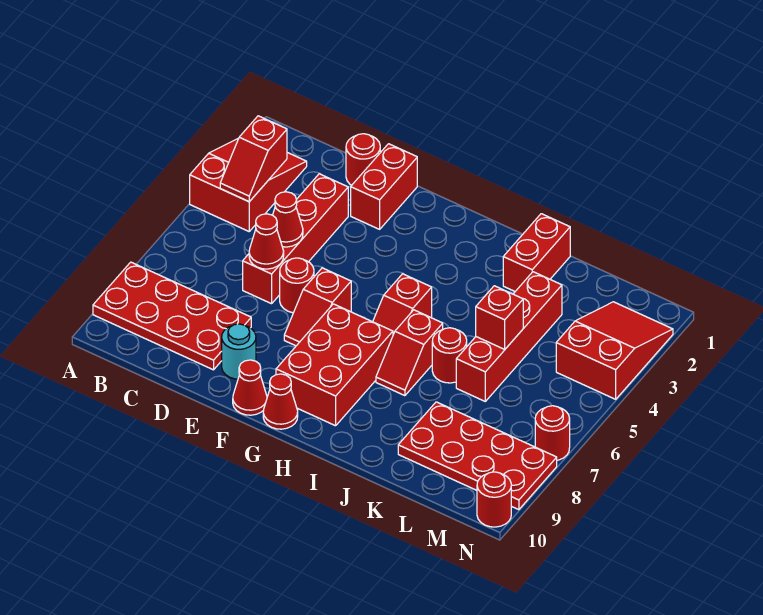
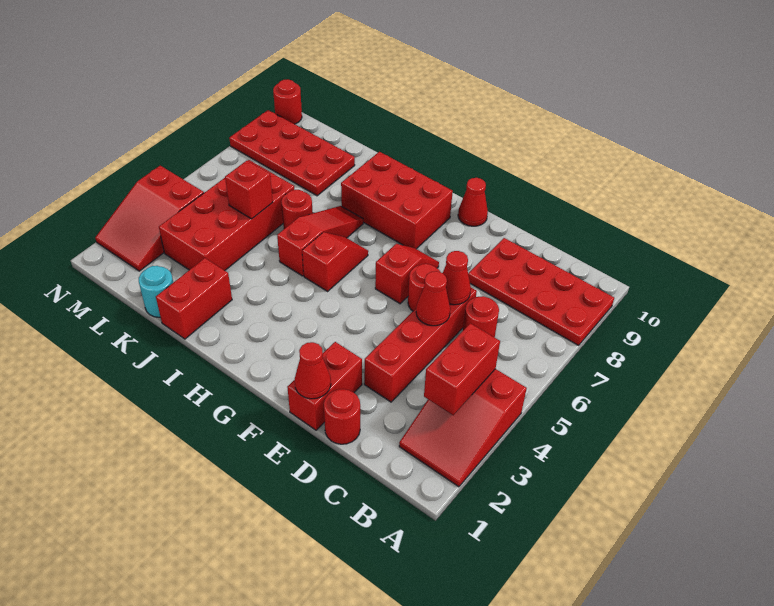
red slope B3:B4 level 2 top 3 -> red brick B3:B4 level 2
cyan round brick E9 level 1 -> cyan round brick K1 level 1
red brick G7:H9 level 1 -> red brick G8:I9 level 1
red cone G10 level 1 -> red cone E1 level 2
red slope I6:I7 level 1 top 6 -> red slope I5:I7 level 1 top 5
red brick K3:K6 level 1 -> red brick K3:L6 level 1
red round brick N7 level 1 -> red round brick C6 level 1

